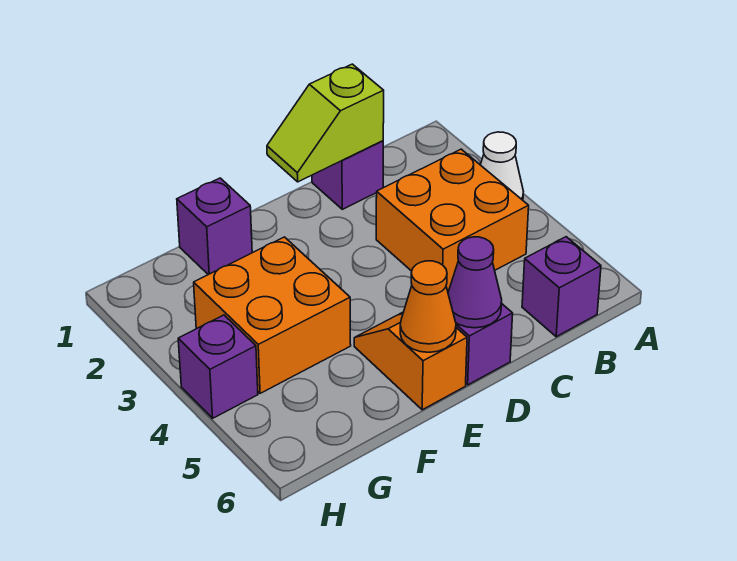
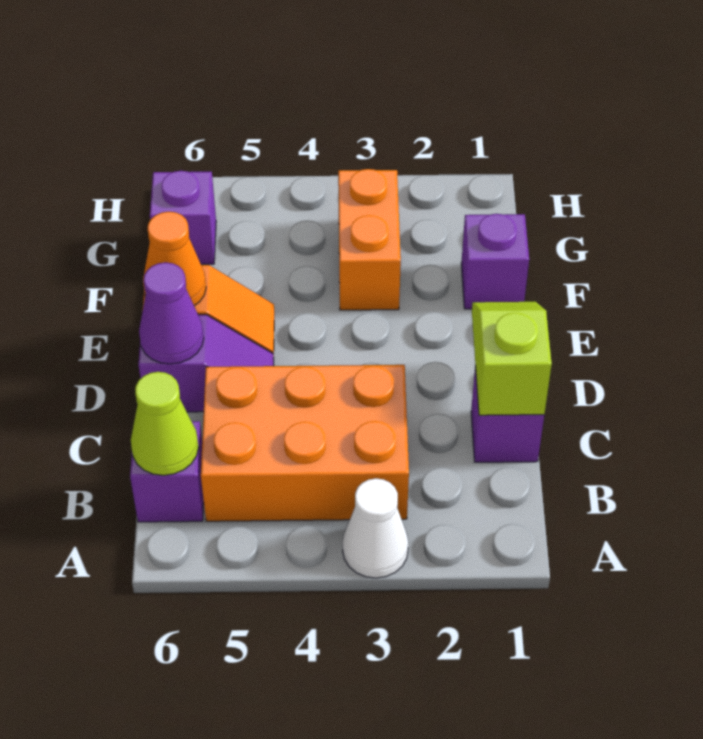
orange brick B3:C4 level 1 -> orange brick B3:C5 level 1
none -> lime cone B6 level 2
orange brick F3:G4 level 1 -> orange brick F3:G3 level 1
purple brick H4 level 1 -> purple brick G6 level 1

